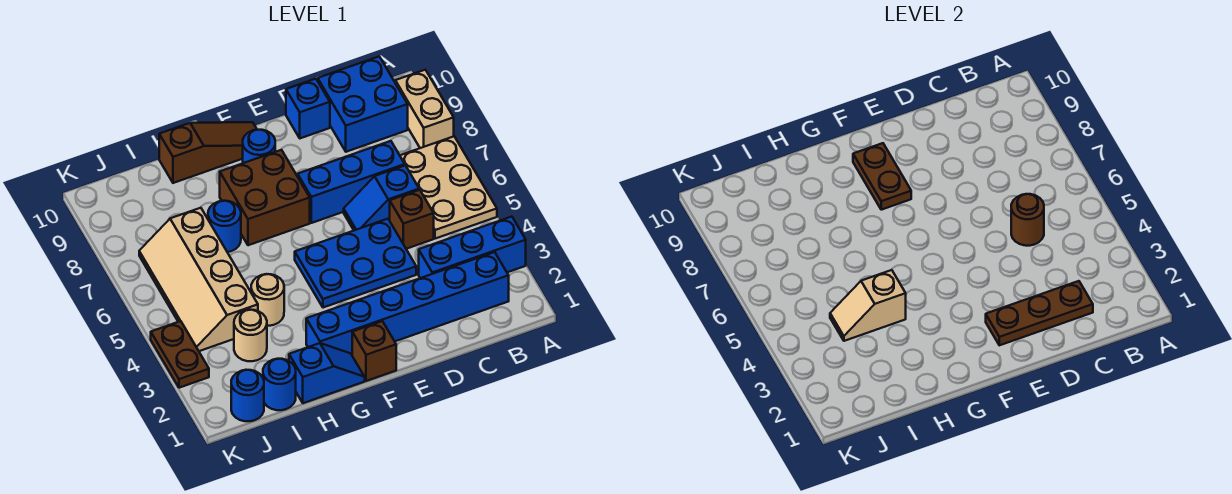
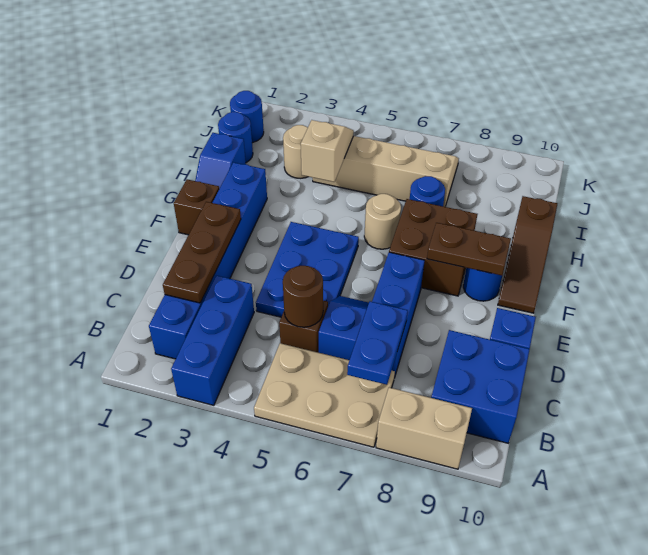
none -> blue plate B7:C7 level 2
tan round brick H4 level 1 -> tan round brick G6 level 1
brown plate K3:K4 level 1 -> none

